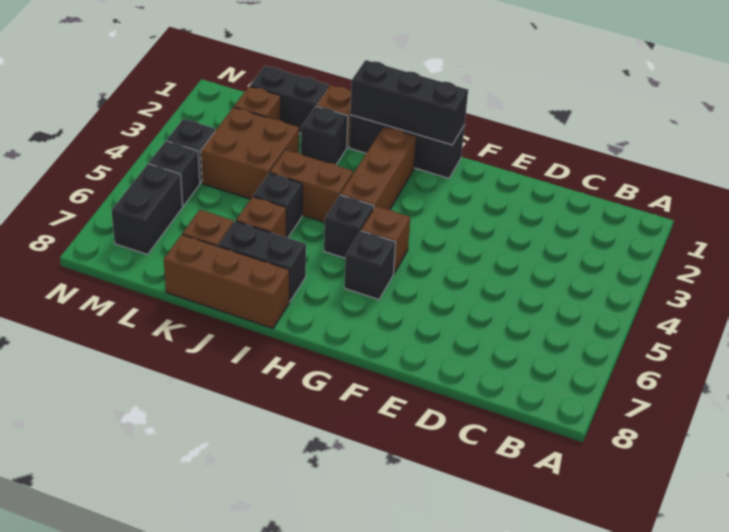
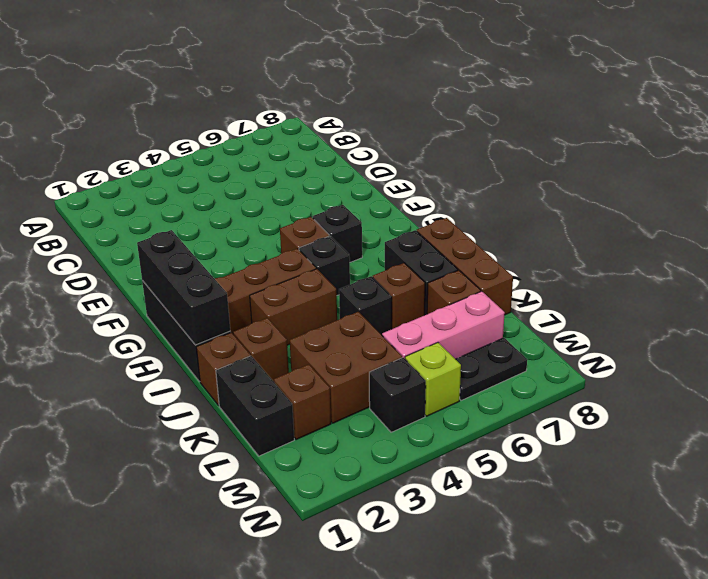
brown brick I4:J4 level 1 -> brown brick I3:I4 level 1
black brick J2 level 1 -> brown brick J2 level 1
none -> pink brick L5:L7 level 1
black brick M5 level 1 -> lime brick M5 level 1
black brick M6:M7 level 1 -> black plate M6:M7 level 1

